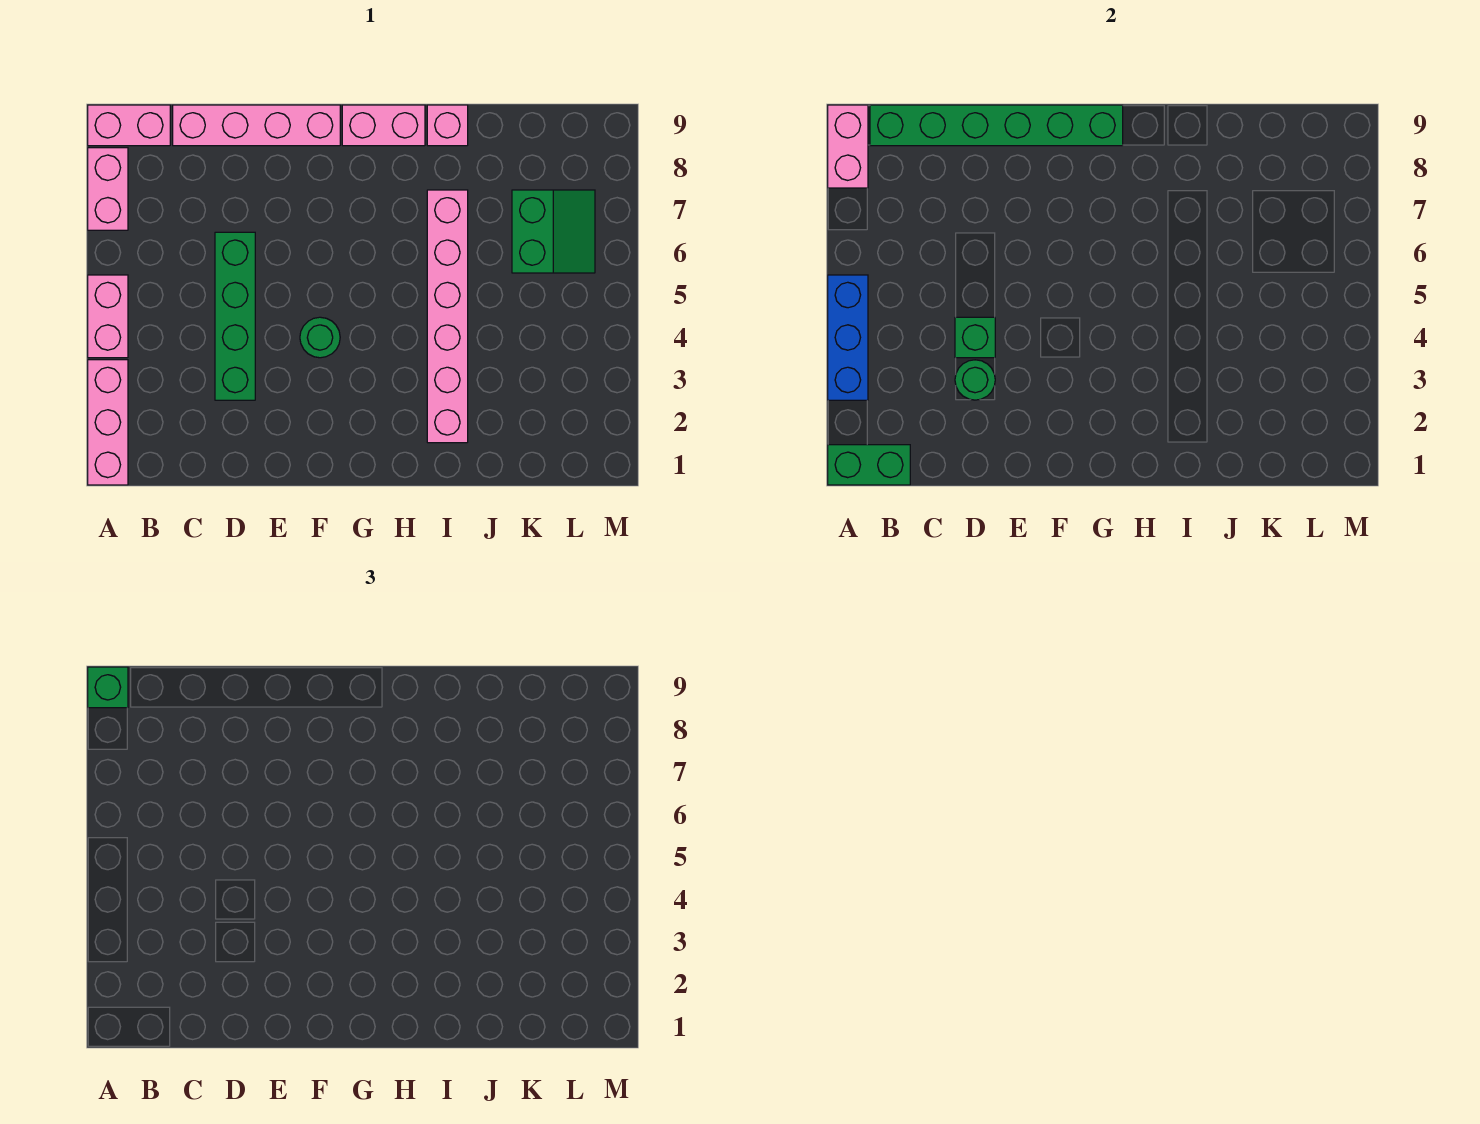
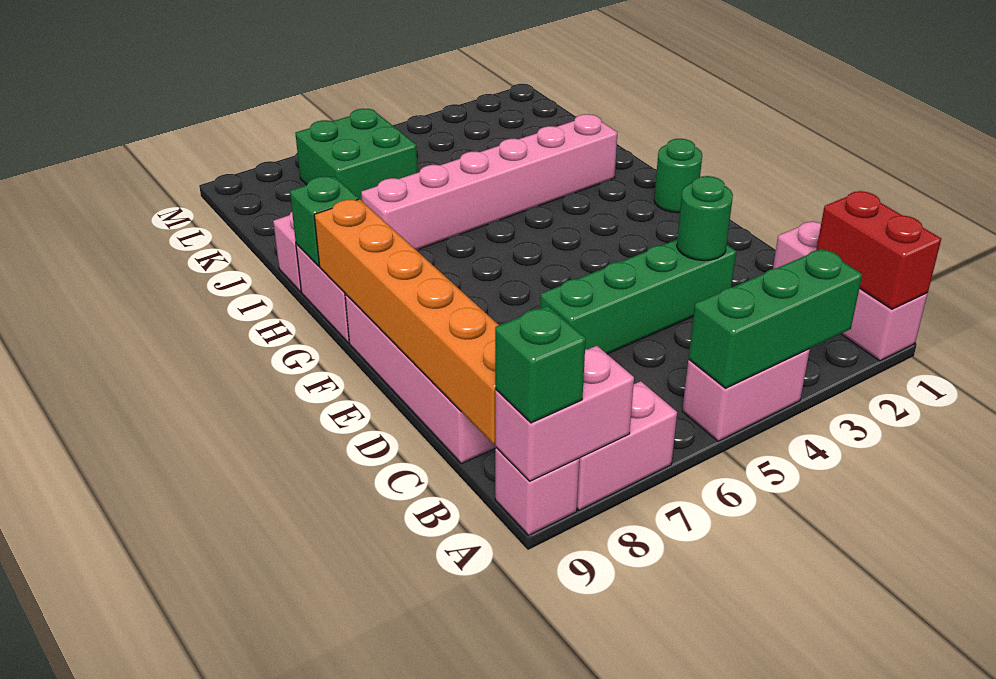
pink brick A1:A3 level 1 -> pink brick A1:C1 level 1
green brick A1:B1 level 2 -> red brick A1:B1 level 2
blue brick A3:A5 level 2 -> green brick A3:A5 level 2
pink brick A9:B9 level 1 -> pink brick A9 level 1
green brick B9:G9 level 2 -> orange brick B9:G9 level 2
green brick D4 level 2 -> green brick H9 level 2
green round brick F4 level 1 -> green round brick G1 level 1
green slope K6:L7 level 1 top K -> green brick K6:L7 level 1

